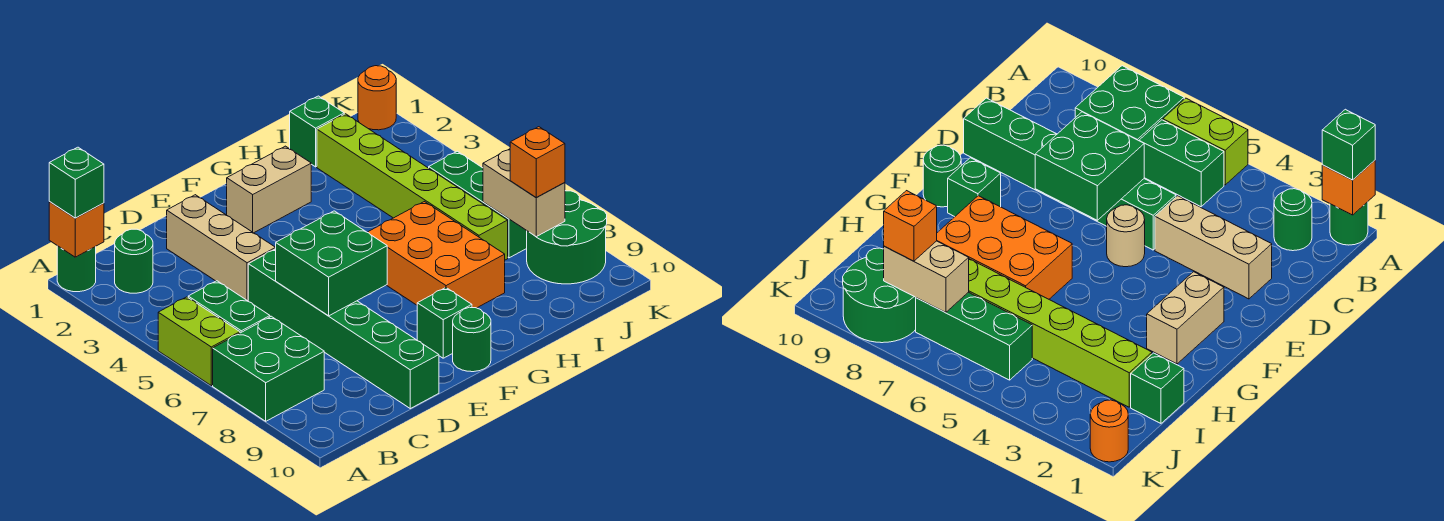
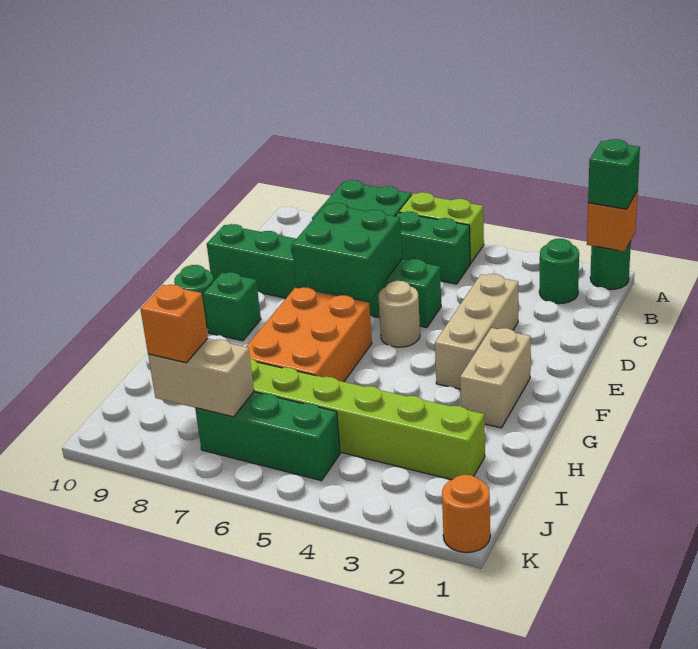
tan brick D2:D4 level 1 -> tan brick D3:F3 level 1
orange brick G6:H8 level 1 -> orange brick F6:H7 level 1
green brick I1 level 1 -> none
green round brick J8:K9 level 1 -> none

